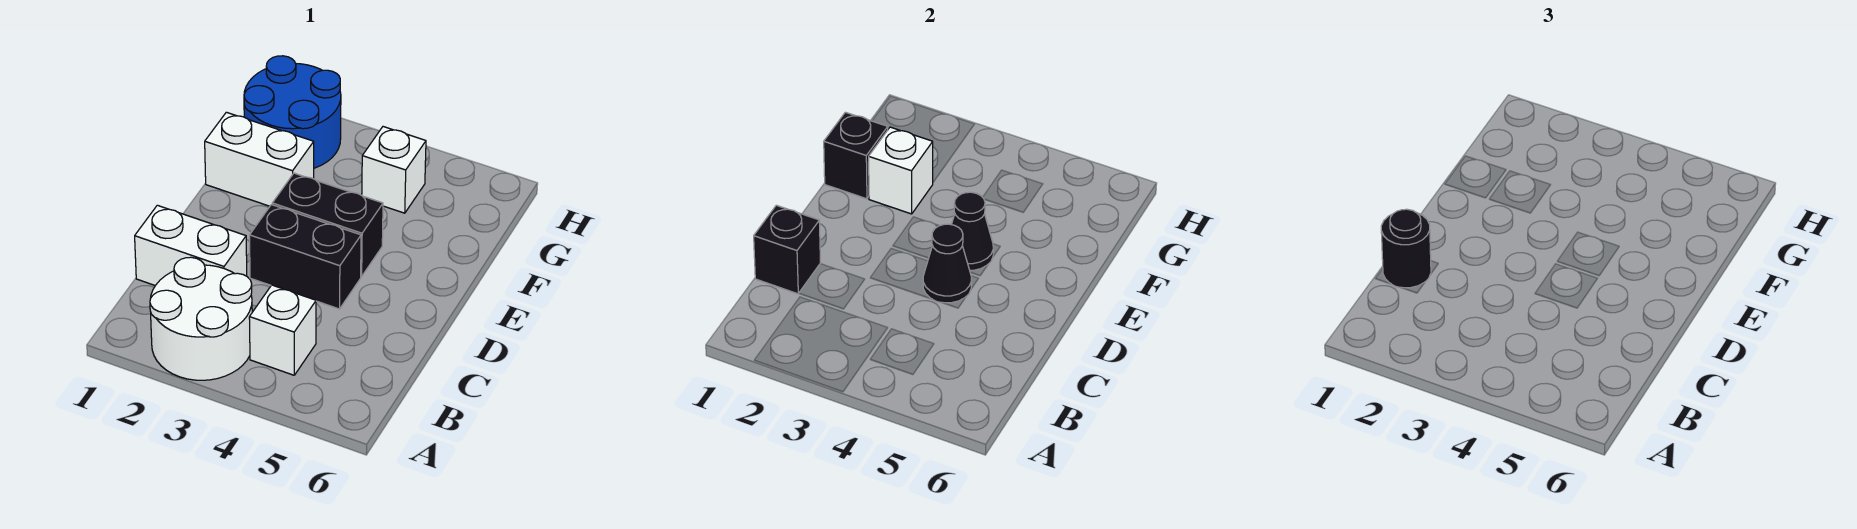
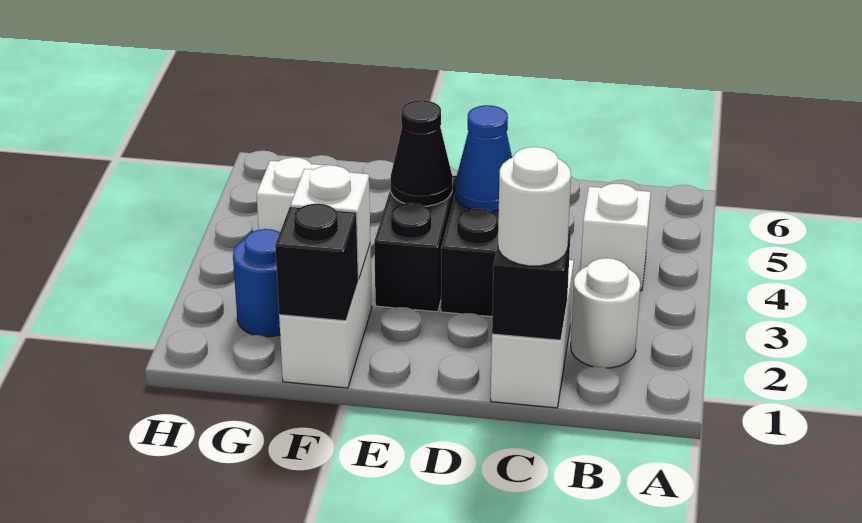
white round brick A2:B3 level 1 -> white round brick B2 level 1
black round brick C1 level 3 -> white round brick C1 level 3
black cone D4 level 2 -> blue cone D4 level 2
blue round brick G1:H2 level 1 -> blue round brick G2 level 1

